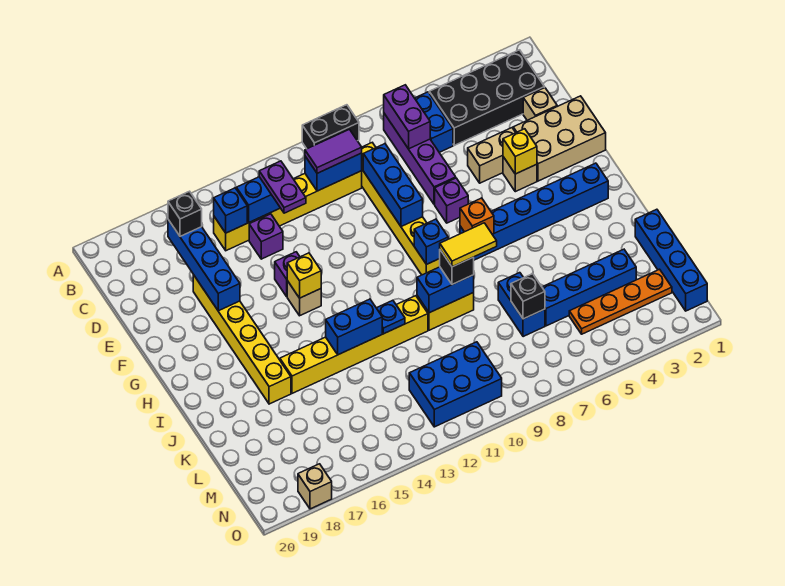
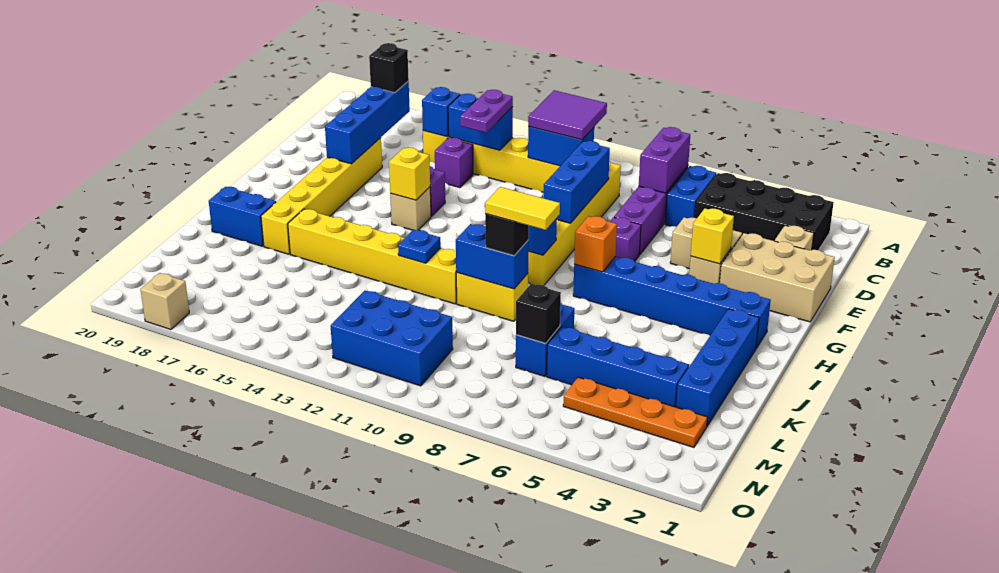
black brick A9:A10 level 1 -> none
purple tile C10:C11 level 3 -> purple tile B10:C11 level 3
blue brick J13:J14 level 2 -> blue brick J18:J19 level 1
blue brick K1:N1 level 1 -> blue brick I2:L2 level 1

